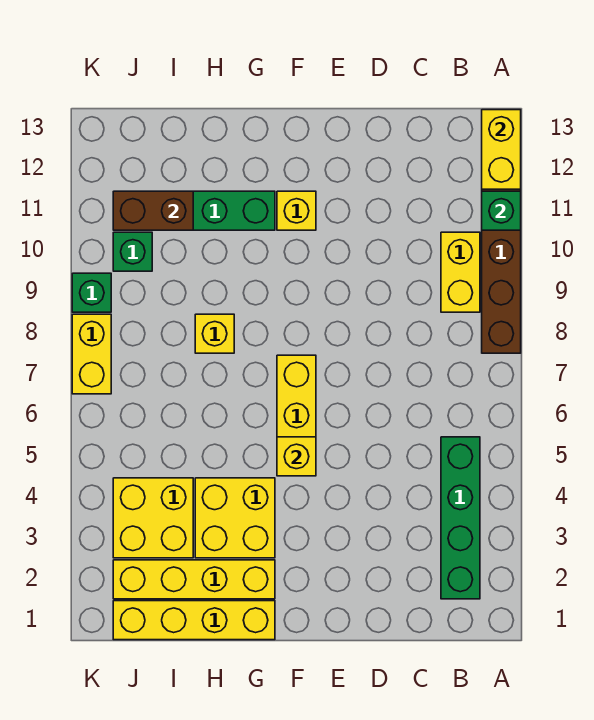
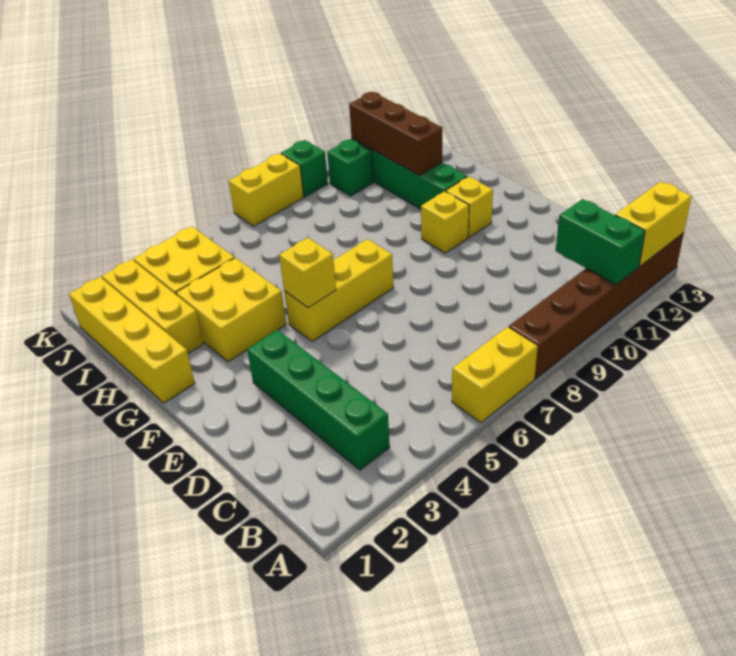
green brick A11 level 2 -> green brick A11:B11 level 2
green brick B2:B5 level 1 -> green brick B3:E3 level 1
yellow brick B9:B10 level 1 -> yellow brick A6:A7 level 1
yellow brick G2:J2 level 1 -> yellow brick H2:J2 level 1
yellow brick H8 level 1 -> yellow brick F10 level 1
brown brick I11:J11 level 2 -> brown brick H11:J11 level 2

